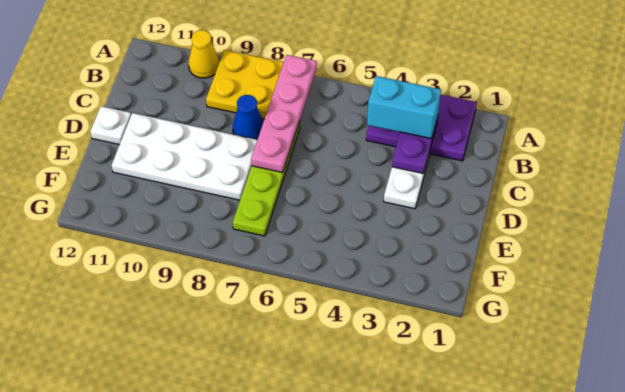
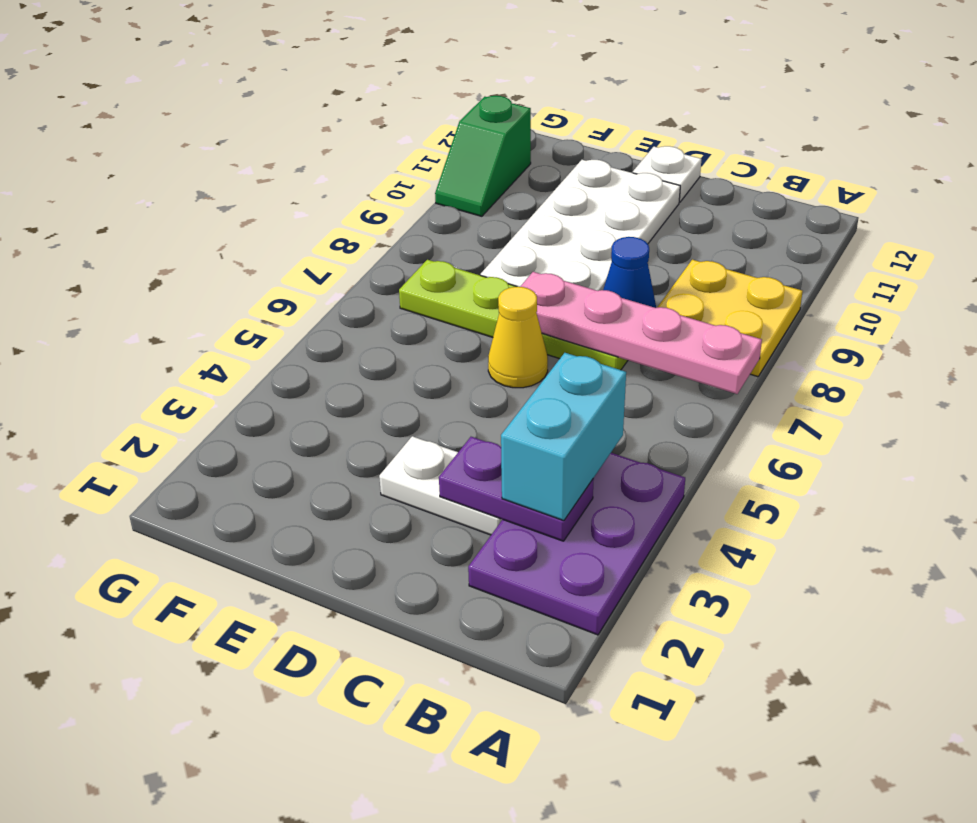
yellow cone A10 level 1 -> yellow cone D6 level 1
none -> green slope G10:G11 level 1 top 11

